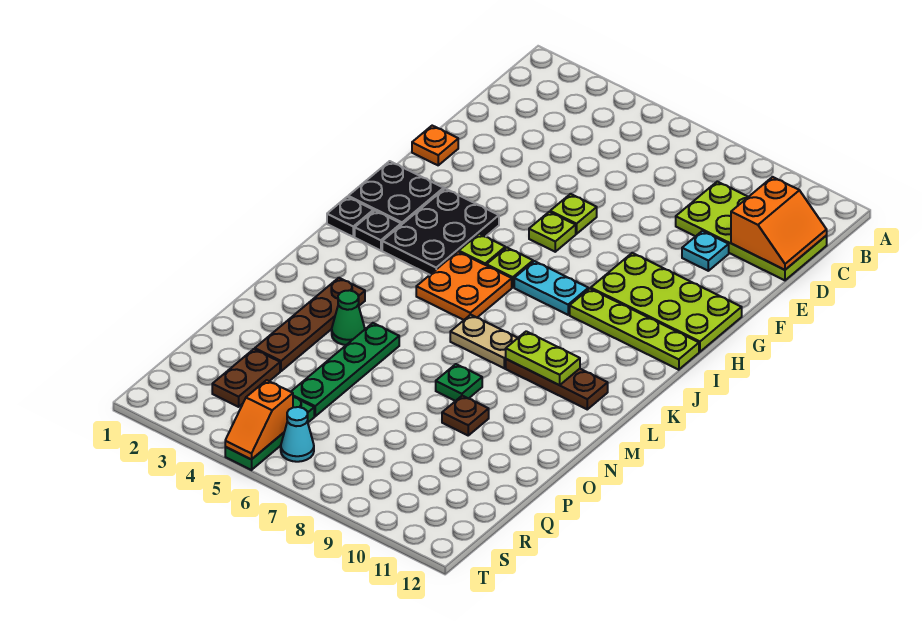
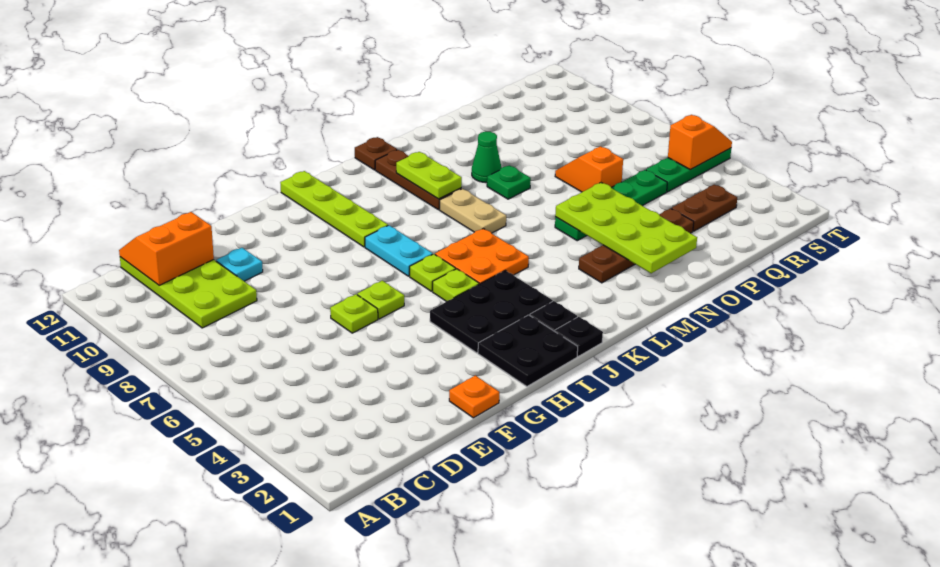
lime plate G9:H12 level 1 -> lime plate N2:O5 level 2
green cone N4 level 1 -> green cone N9 level 1
brown plate O9 level 1 -> brown plate L12 level 1
none -> orange slope P6:P7 level 1 top 6
cyan cone S6 level 1 -> none

